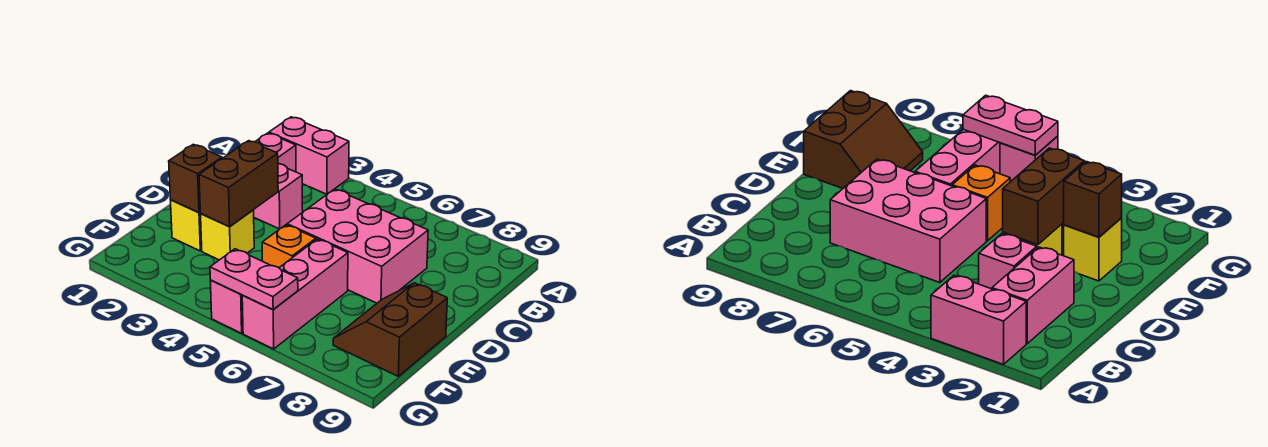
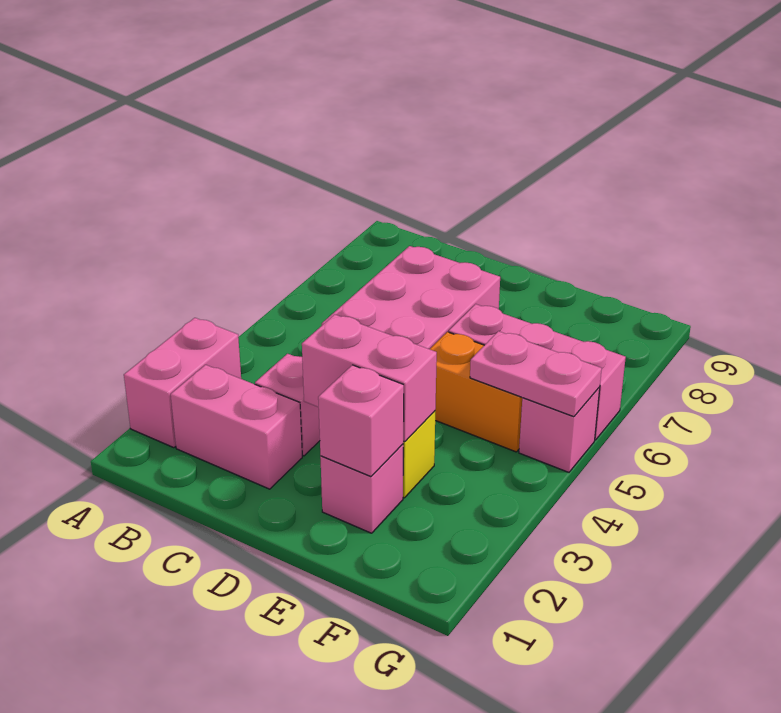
brown brick D3:E3 level 2 -> pink brick D3:E3 level 2
yellow brick E2 level 1 -> pink brick E2 level 1
brown brick E2 level 2 -> pink brick E2 level 2
orange brick E5 level 1 -> orange brick E5:F5 level 1
brown slope E8:F9 level 1 top 9 -> none
pink plate G5:G6 level 2 -> pink plate F5:G5 level 2

